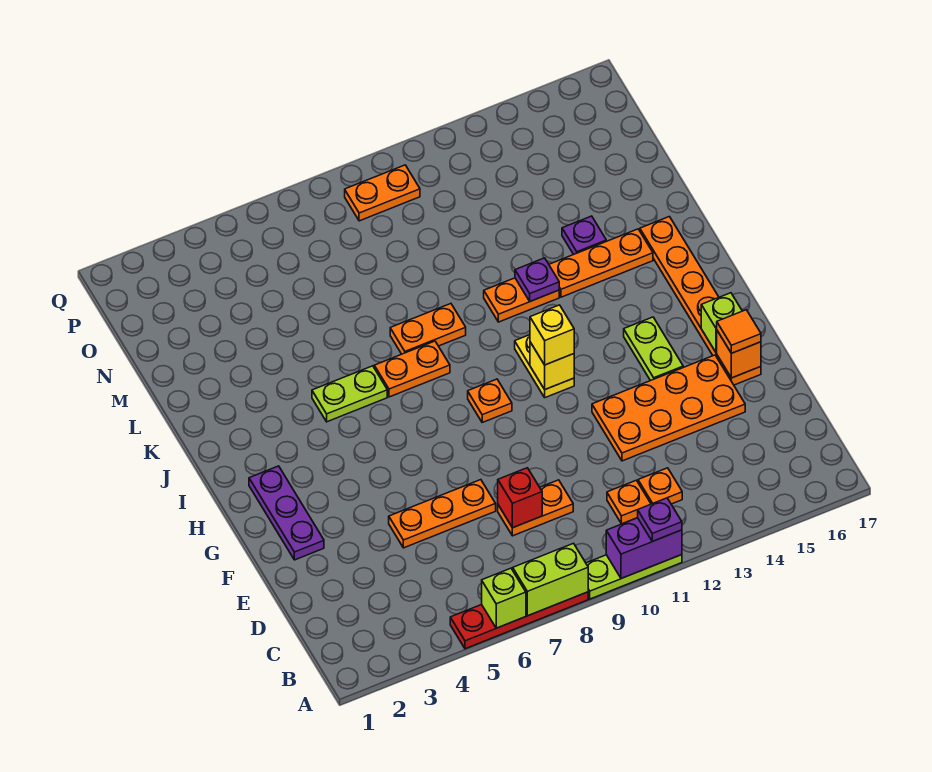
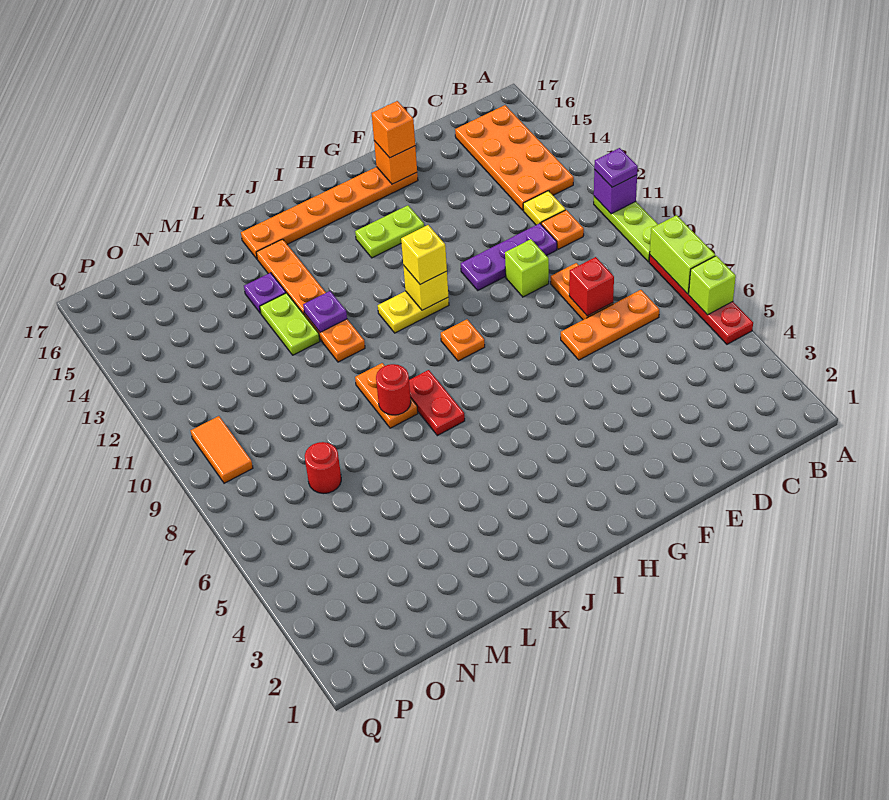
purple brick A10:A11 level 2 -> purple brick A11 level 2
orange plate C12 level 1 -> yellow plate C12 level 1
orange plate E5:E7 level 1 -> orange plate C7:E7 level 1
orange plate E12:F15 level 1 -> orange plate B13:C16 level 1
purple plate F2:H2 level 1 -> purple plate D11:F11 level 1
orange tile F16 level 3 -> orange brick F16 level 3
lime brick G16 level 2 -> lime brick E10 level 1
lime plate J5:J6 level 1 -> lime plate L12:L13 level 1
orange plate J7:J8 level 1 -> red plate J7:J8 level 1
none -> red round brick K8 level 2
none -> red round brick N7 level 1
orange plate P9:P10 level 1 -> orange tile P9:P10 level 1

